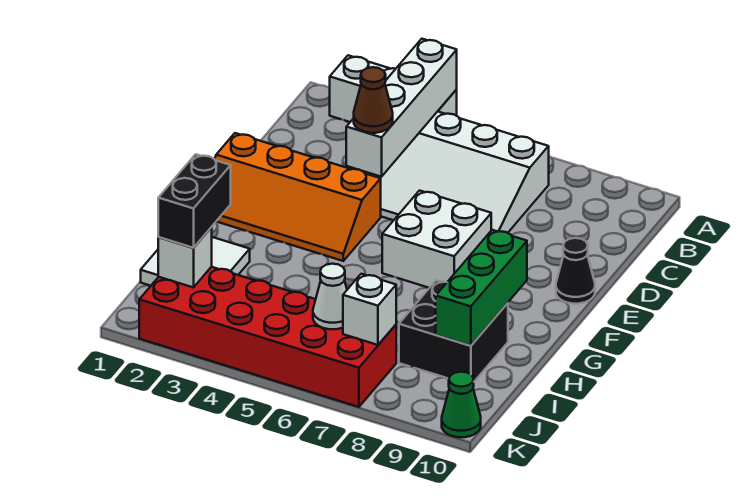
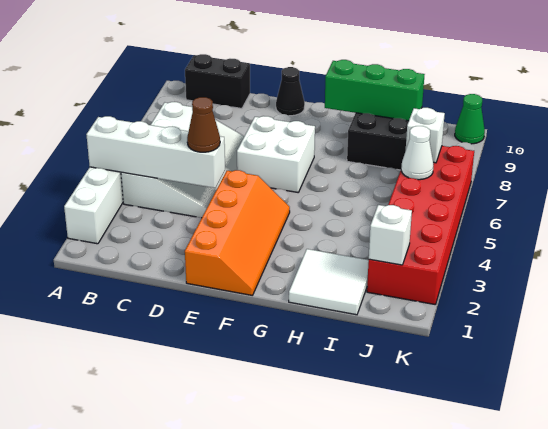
black brick I2:J2 level 3 -> black brick B10:C10 level 1

